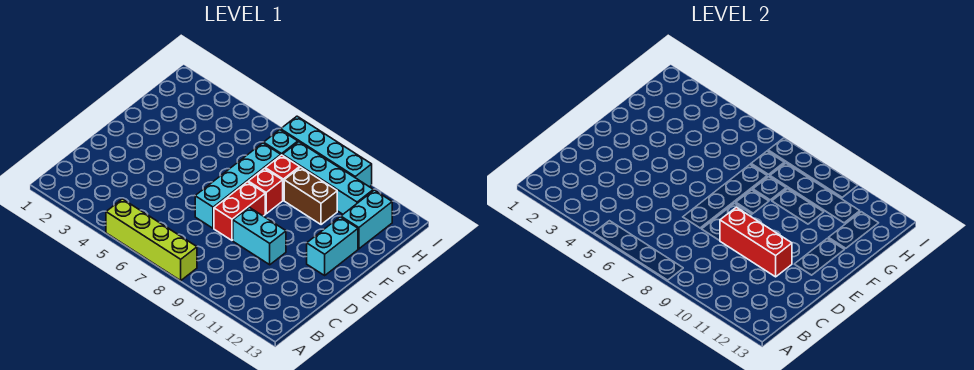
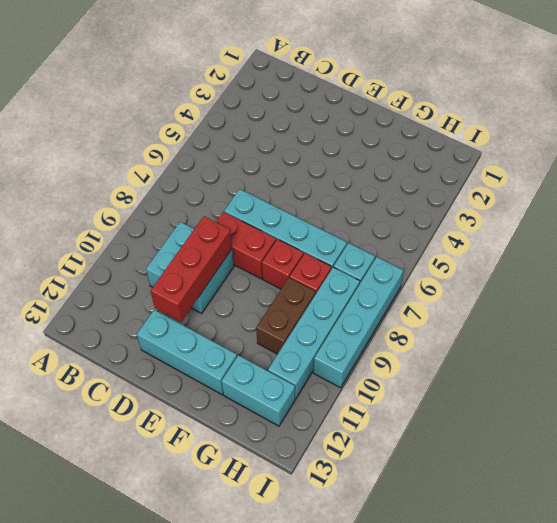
lime brick A5:A8 level 1 -> none
cyan brick D9:D10 level 1 -> cyan brick C9:D10 level 1
cyan brick E12:F12 level 1 -> cyan brick D12:F12 level 1

